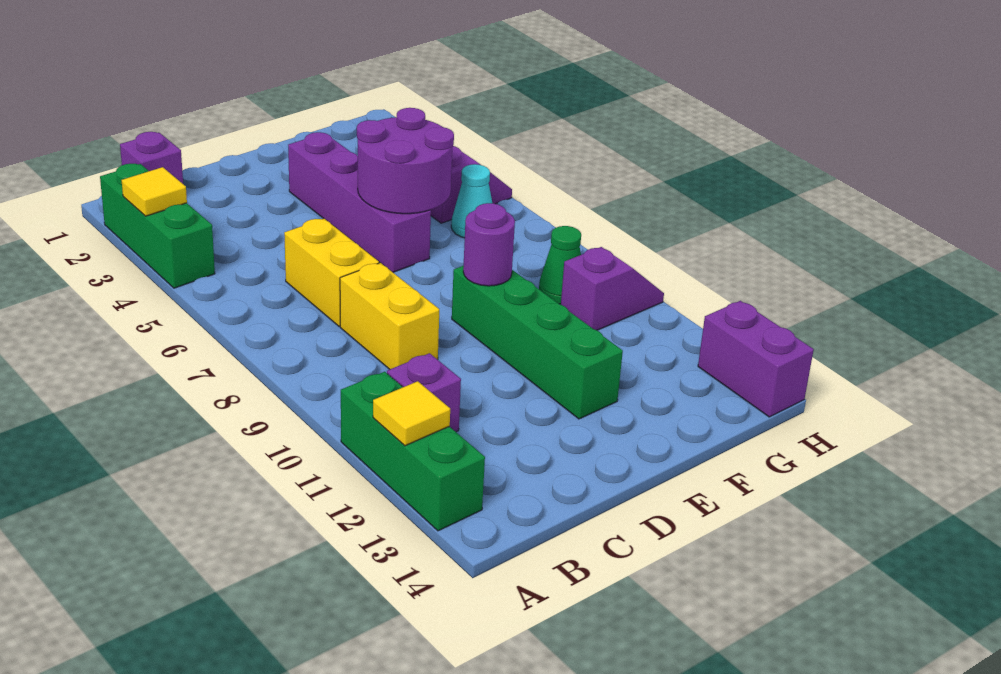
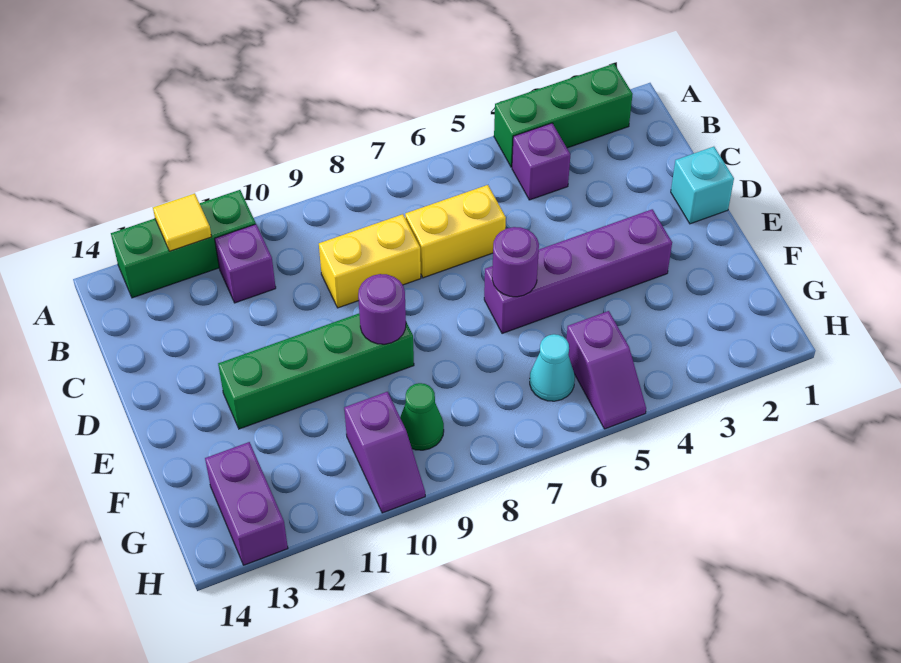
yellow tile A3 level 2 -> none
purple brick B1 level 1 -> purple brick B4 level 1
none -> cyan brick D1 level 1
purple round brick E5:F6 level 2 -> purple round brick E6 level 2
purple brick H13:H14 level 1 -> purple brick G13:H13 level 1

